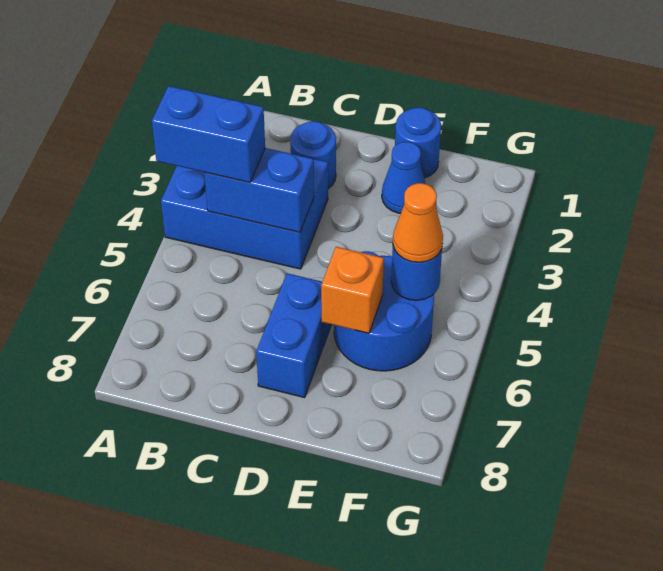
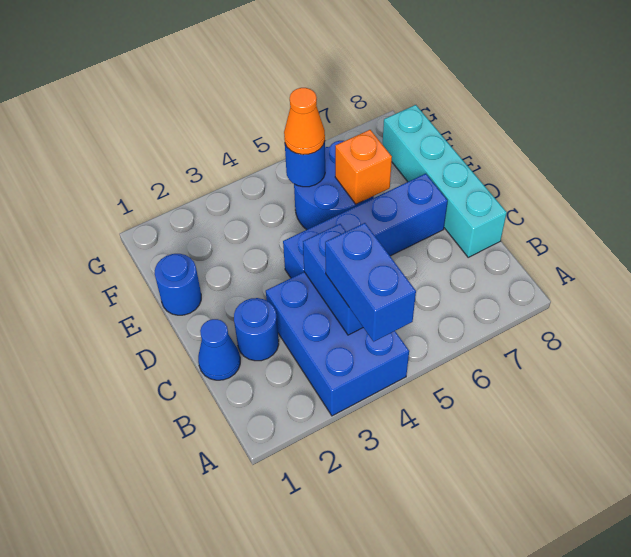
none -> cyan brick C8:F8 level 1
blue brick D6:D7 level 1 -> blue brick D4:D7 level 1
blue cone E2 level 1 -> blue cone C1 level 1

